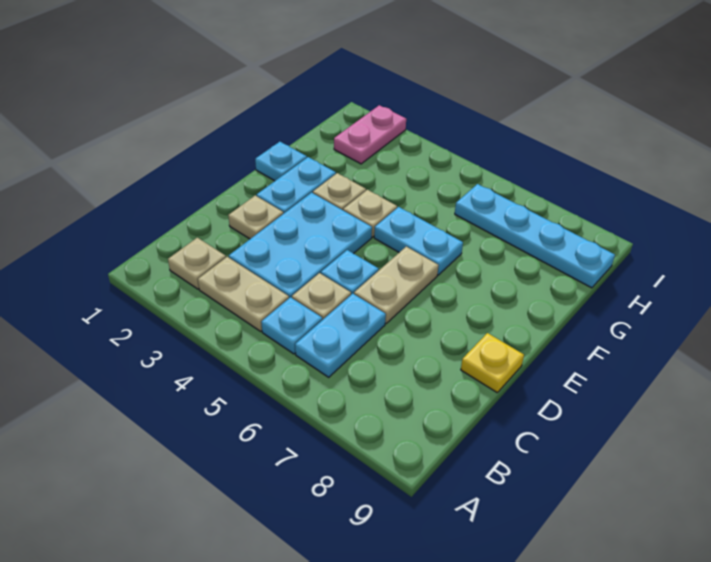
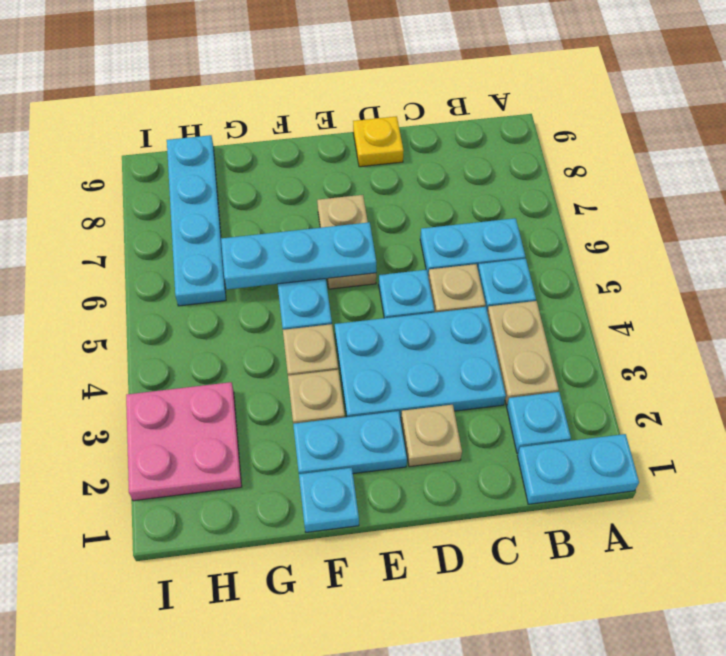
none -> cyan plate A1:B1 level 1
tan plate B2 level 1 -> cyan plate B2 level 1
tan plate D6:E6 level 1 -> tan plate E6:E7 level 1
none -> cyan plate E6:G6 level 2
pink plate H2:I2 level 1 -> pink plate H2:I3 level 1

